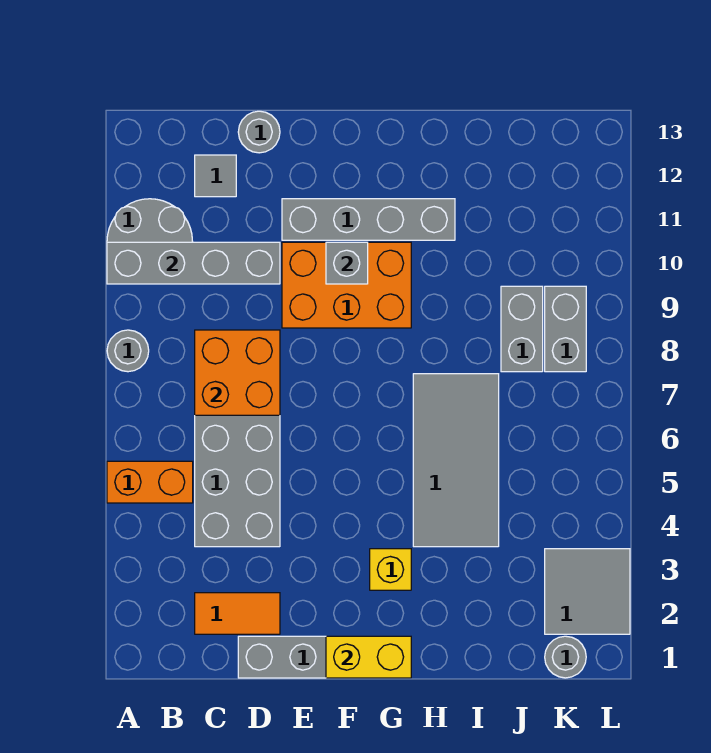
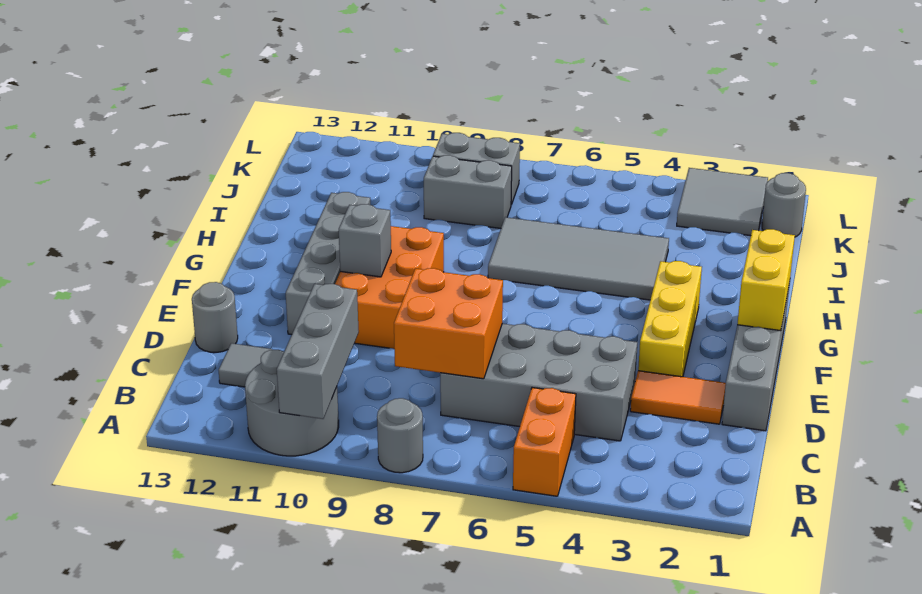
grey brick A10:D10 level 2 -> grey brick A10:C10 level 2
orange tile C2:D2 level 1 -> orange tile D2:D3 level 1
yellow brick G3 level 1 -> yellow brick E3:G3 level 1

